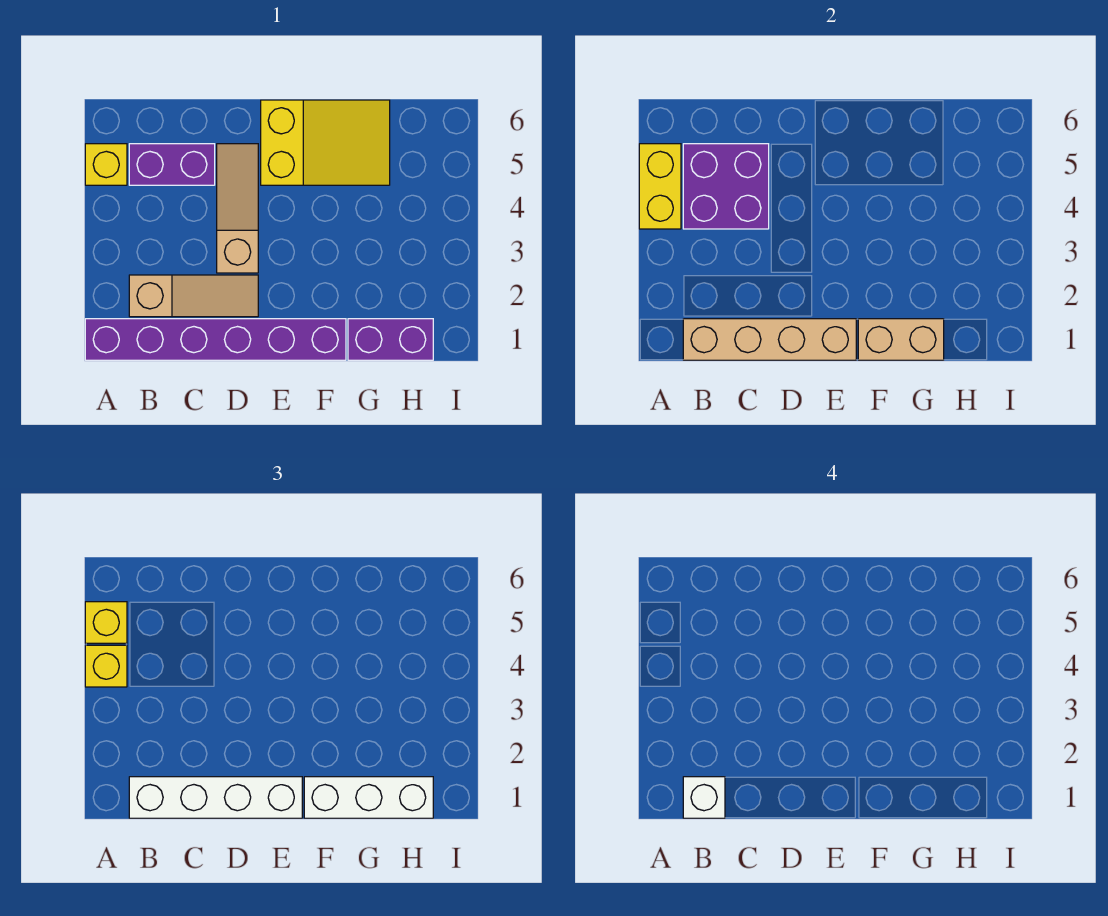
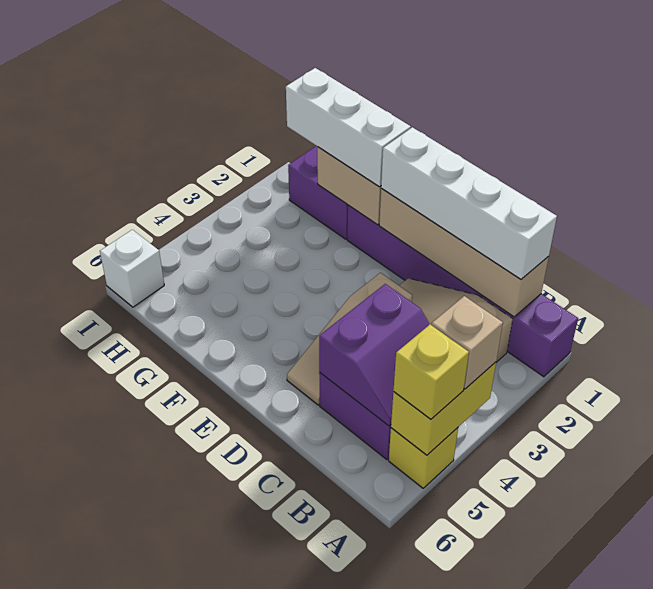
yellow brick A4 level 3 -> tan brick A4 level 3
white brick B1 level 4 -> white brick I6 level 1
purple brick B4:C5 level 2 -> purple slope B4:C5 level 2 top C
yellow slope E5:G6 level 1 top E -> none

